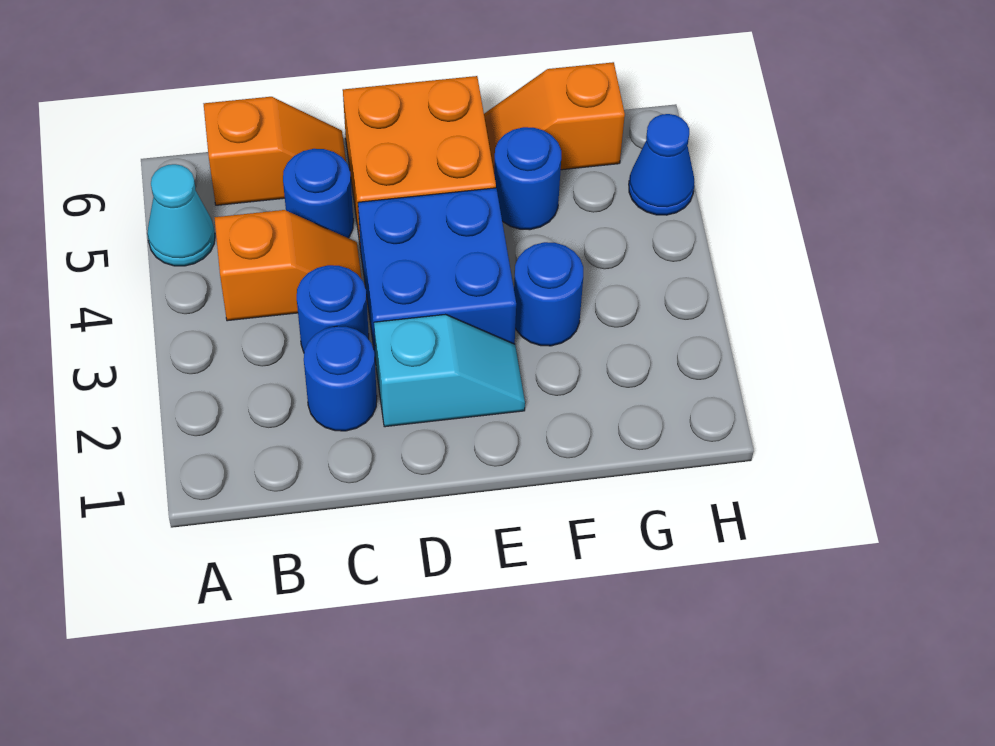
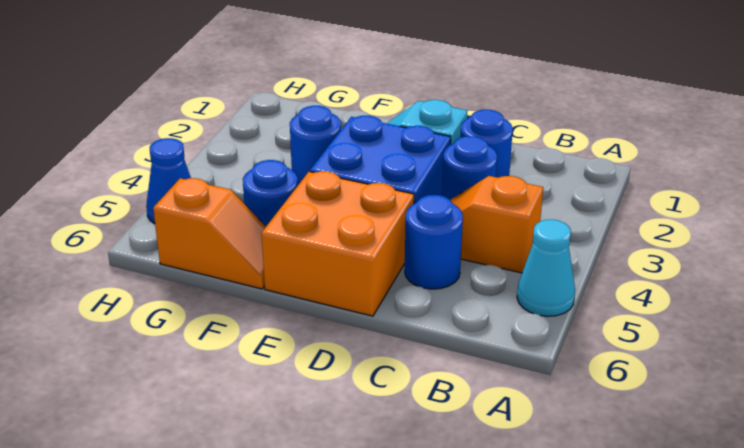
orange slope B6:C6 level 1 top B -> none

